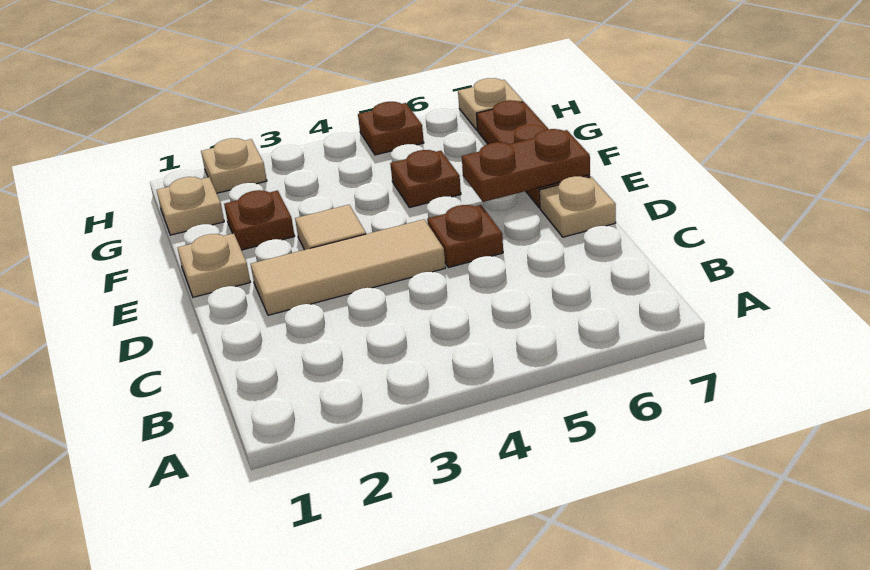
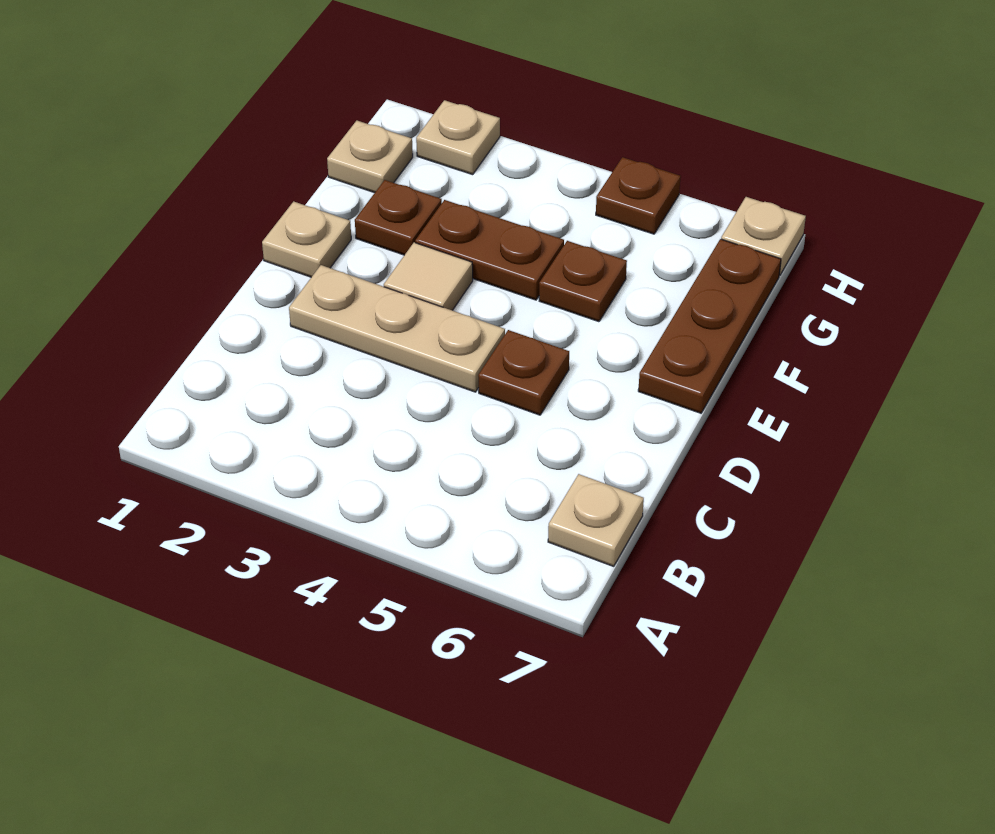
tan tile D2:D4 level 1 -> tan plate D2:D4 level 1
tan plate D7 level 1 -> tan plate B7 level 1
brown plate E6:E7 level 2 -> brown plate F3:F4 level 1

